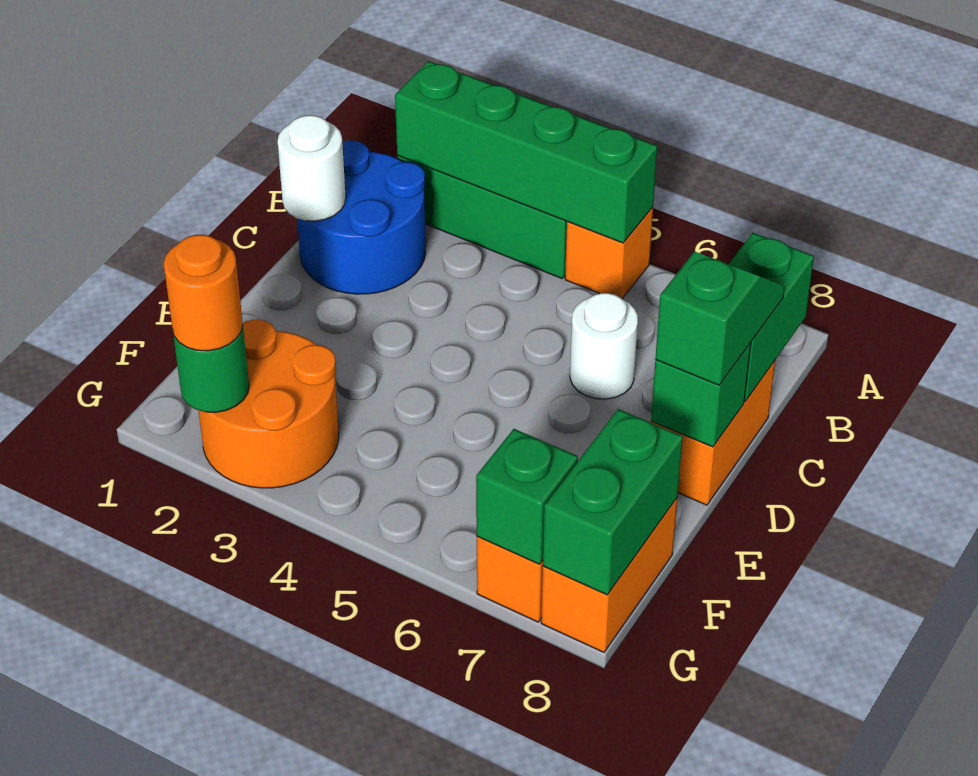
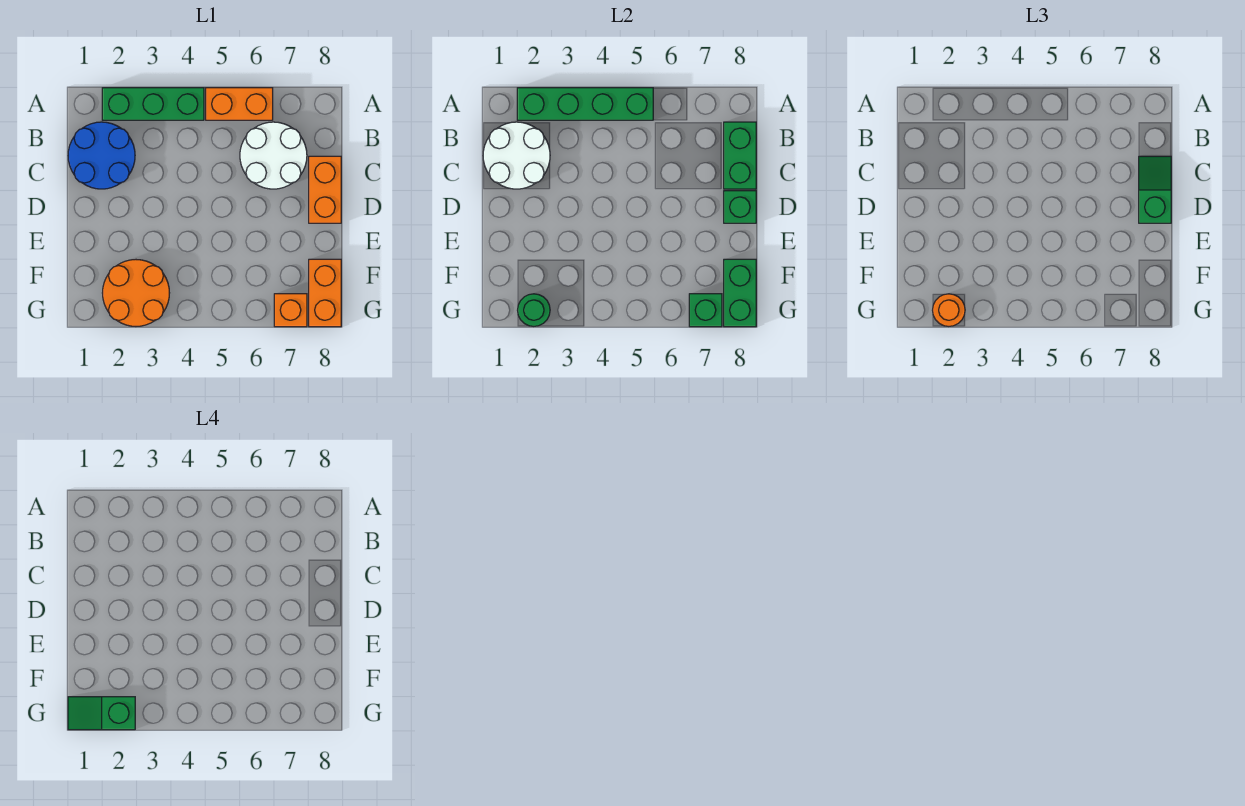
orange brick A5 level 1 -> orange brick A5:A6 level 1
white round brick C1 level 2 -> white round brick B1:C2 level 2
white round brick C6 level 1 -> white round brick B6:C7 level 1
none -> green slope G1:G2 level 4 top 2

